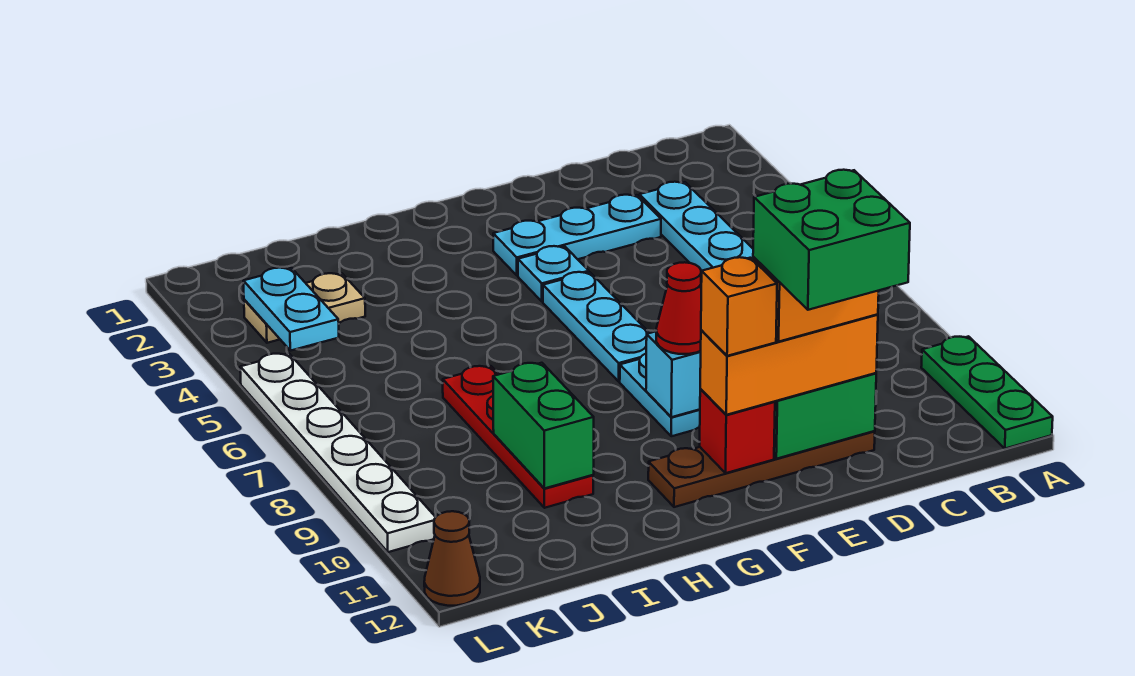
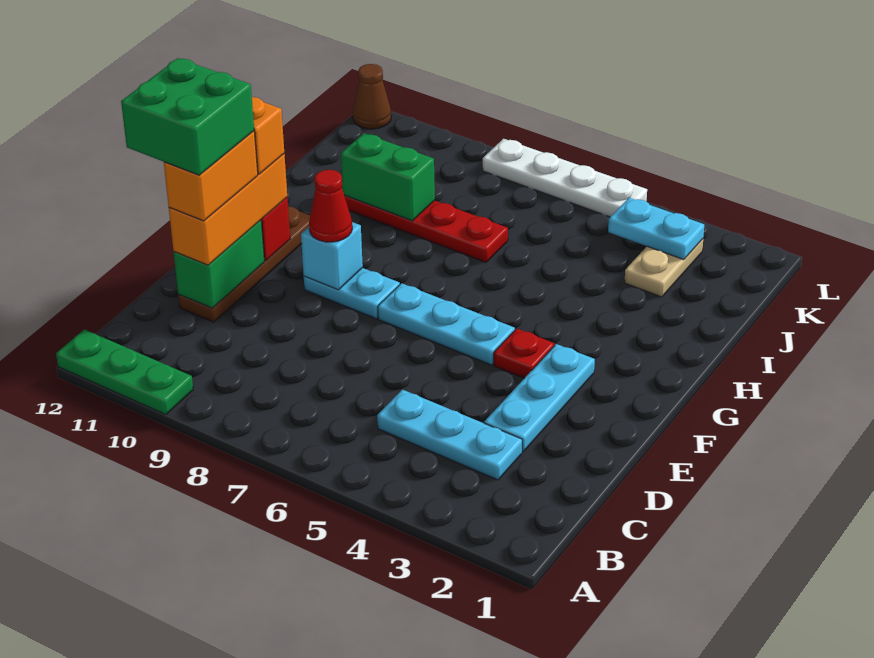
cyan plate F4 level 1 -> red plate F4 level 1
white plate L5:L10 level 1 -> white plate L5:L8 level 1

